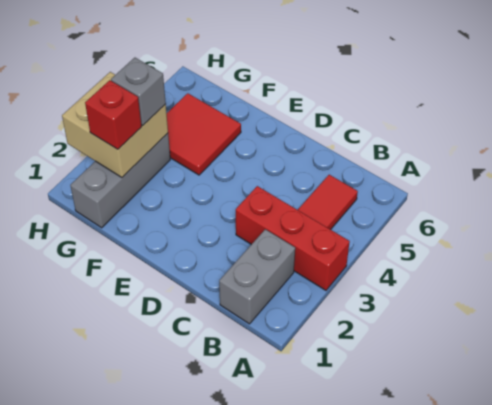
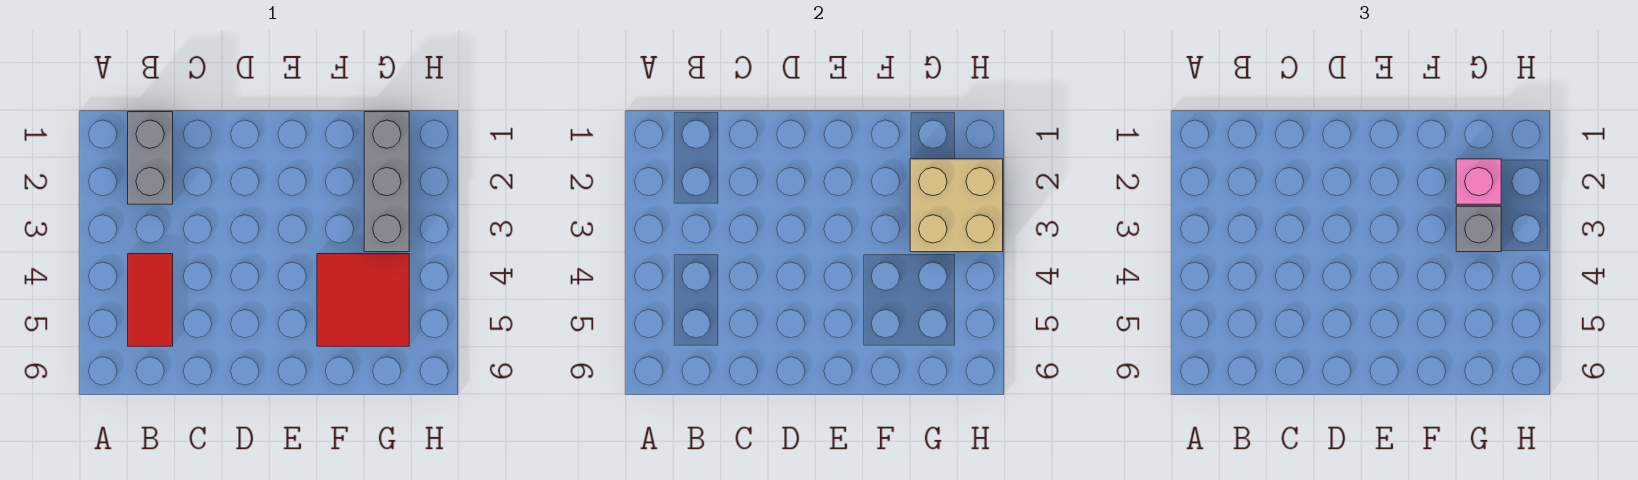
red brick A3:C3 level 1 -> none
red brick G2 level 3 -> pink brick G2 level 3

